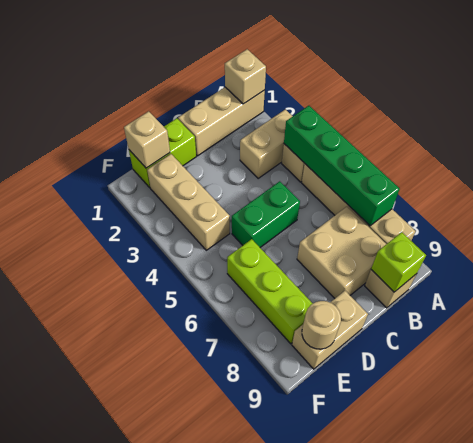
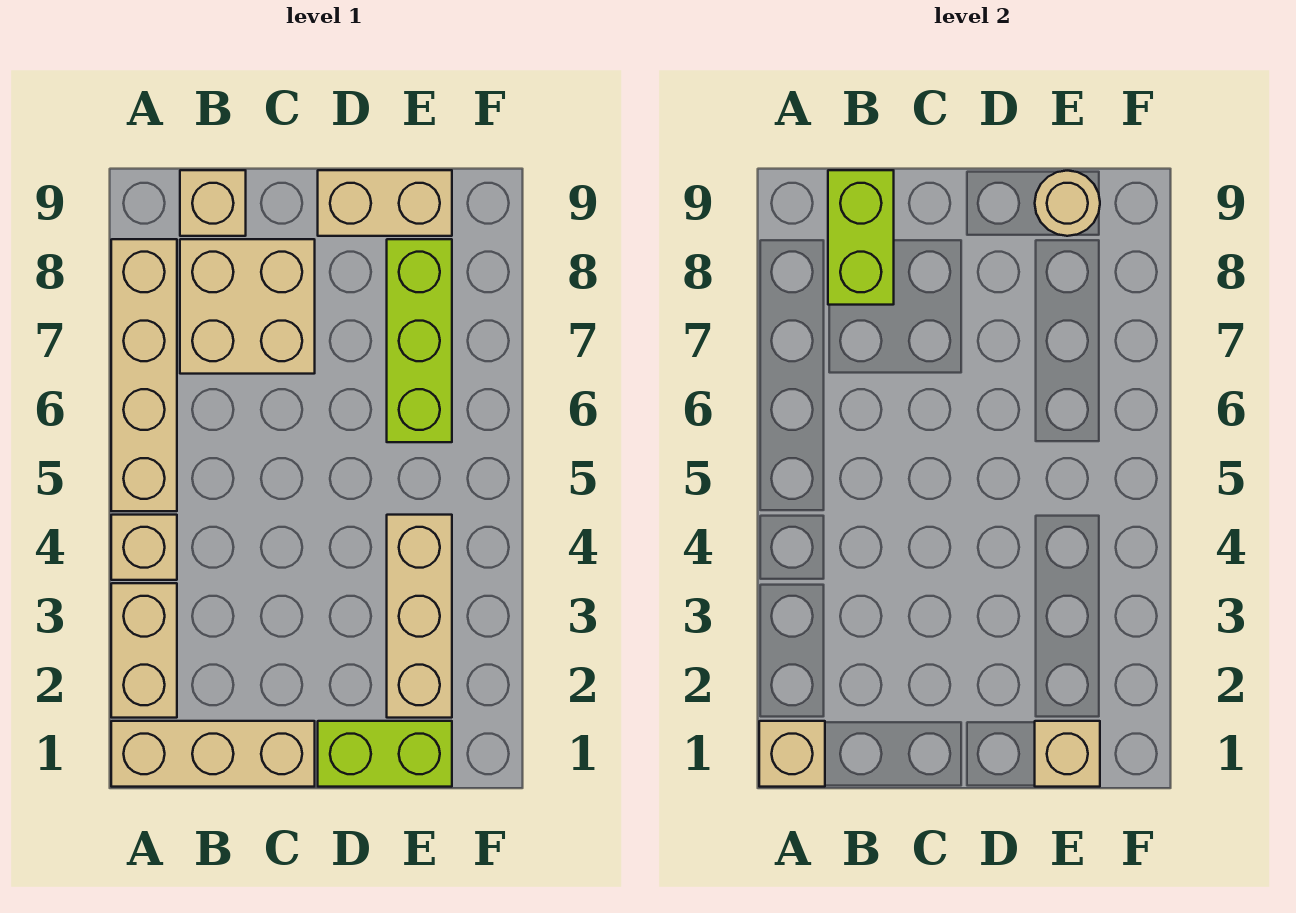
tan brick A3:B3 level 1 -> tan brick A2:A3 level 1
green brick A4:A7 level 2 -> none
lime brick B9 level 2 -> lime brick B8:B9 level 2
green brick C5:D5 level 1 -> none

